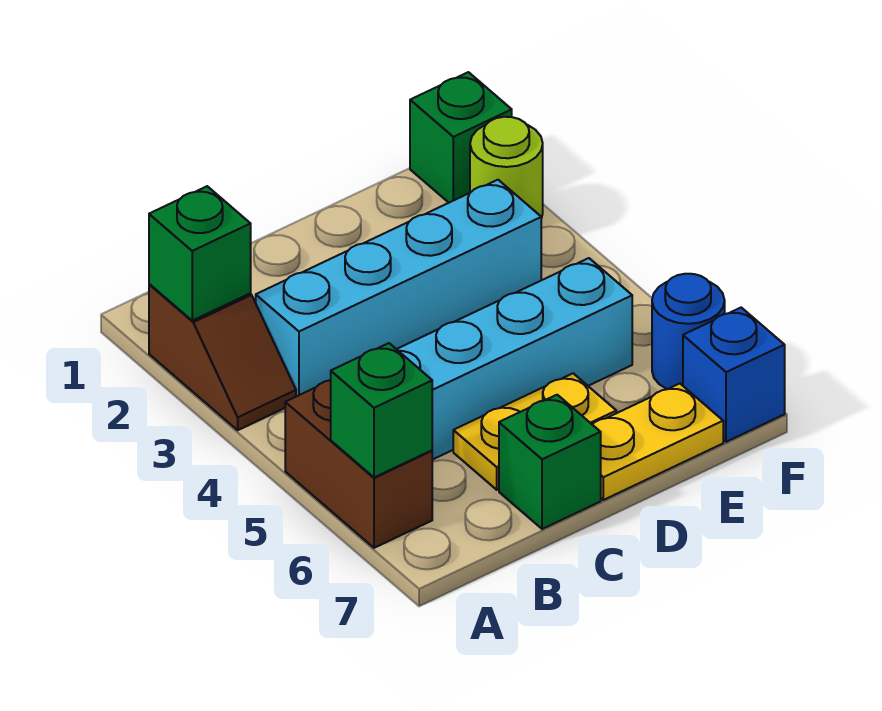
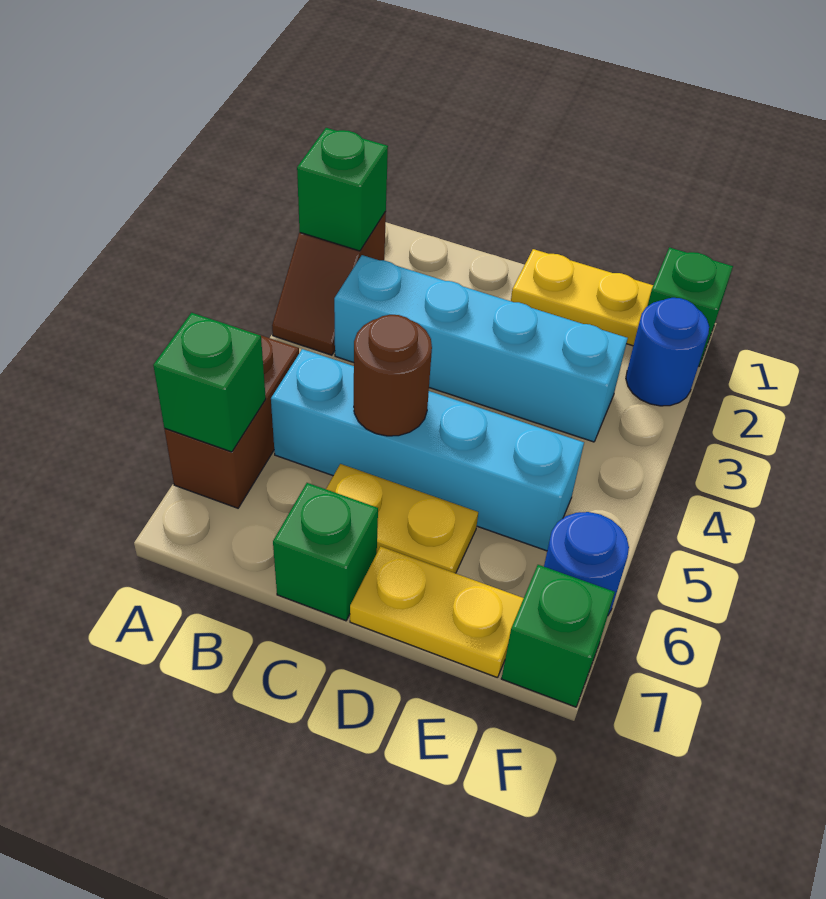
none -> brown round brick C5 level 2
none -> yellow plate D1:E1 level 1
lime round brick F2 level 1 -> blue round brick F2 level 1
blue brick F7 level 1 -> green brick F7 level 1

